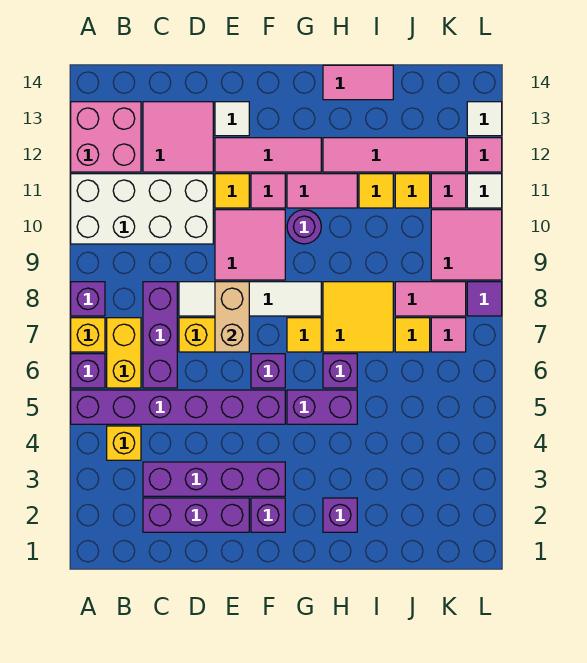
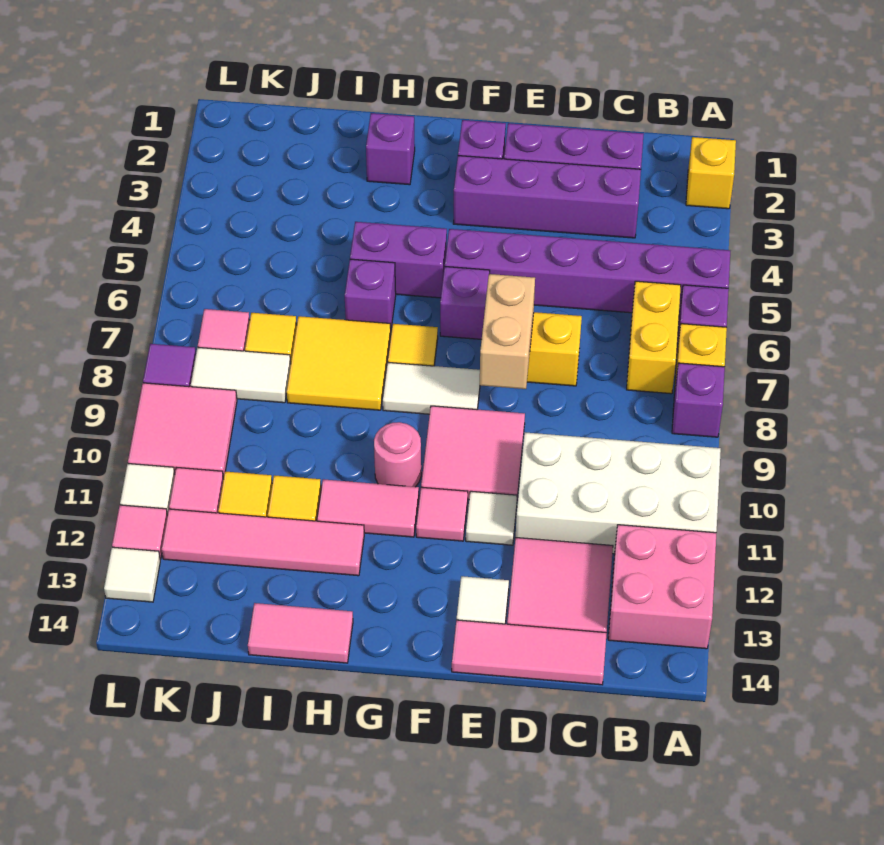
yellow brick B4 level 1 -> yellow brick A2 level 1
purple brick C6:C8 level 1 -> none
white tile D8:G8 level 1 -> white tile F8:G8 level 1
yellow tile E11 level 1 -> white tile E11 level 1
pink tile E12:G12 level 1 -> pink tile C14:E14 level 1
purple round brick G10 level 1 -> pink round brick G10 level 1
pink tile J8:K8 level 1 -> white tile J8:K8 level 1

